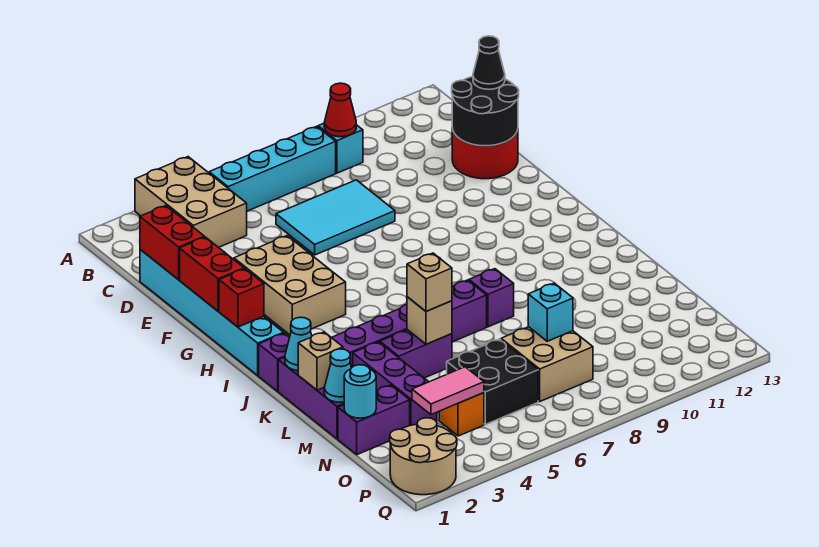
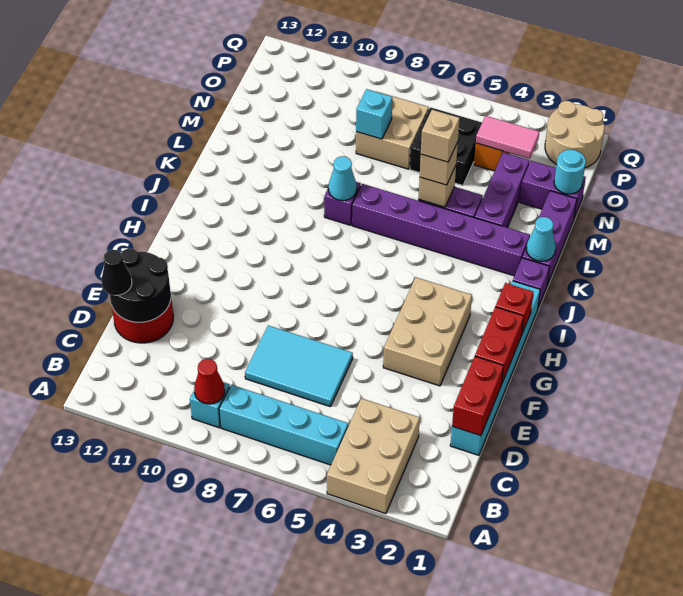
tan brick L1 level 2 -> tan brick L5 level 4
cyan cone M1 level 2 -> cyan cone K8 level 2

